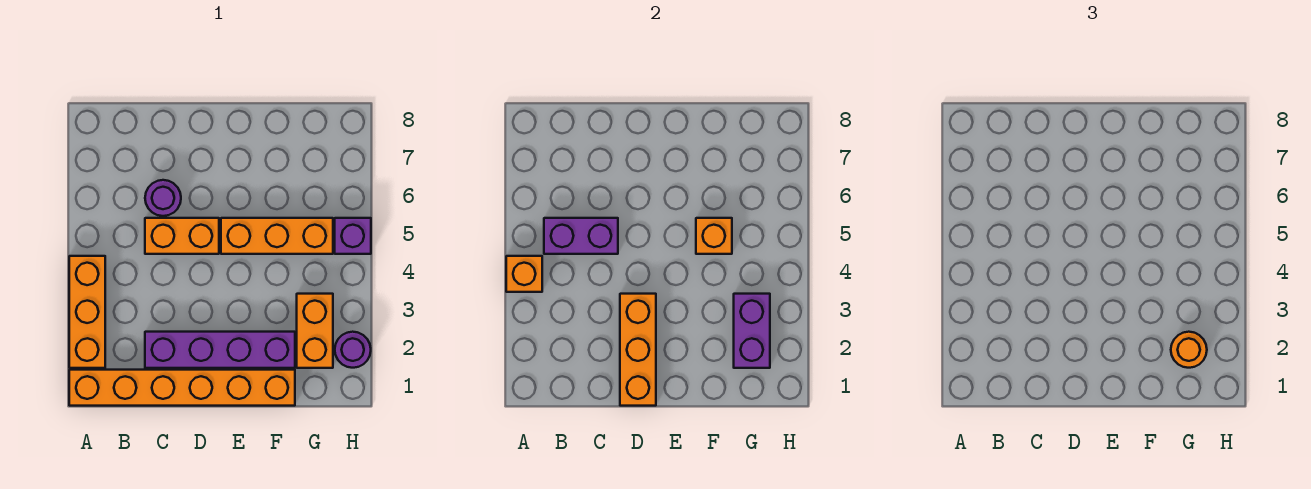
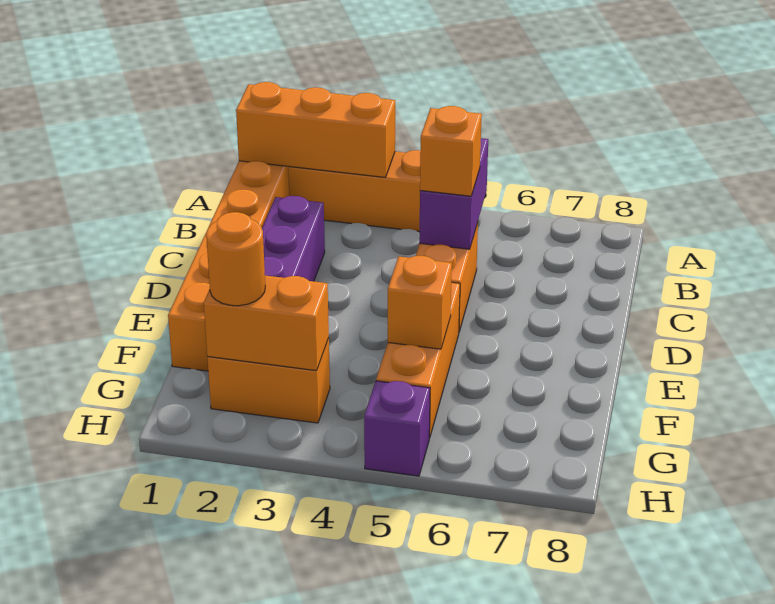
orange brick A4 level 2 -> orange brick C5 level 3
purple round brick C6 level 1 -> none
orange brick D1:D3 level 2 -> orange brick A1:A3 level 2
purple brick G2:G3 level 2 -> orange brick G2:G3 level 2
purple round brick H2 level 1 -> none

